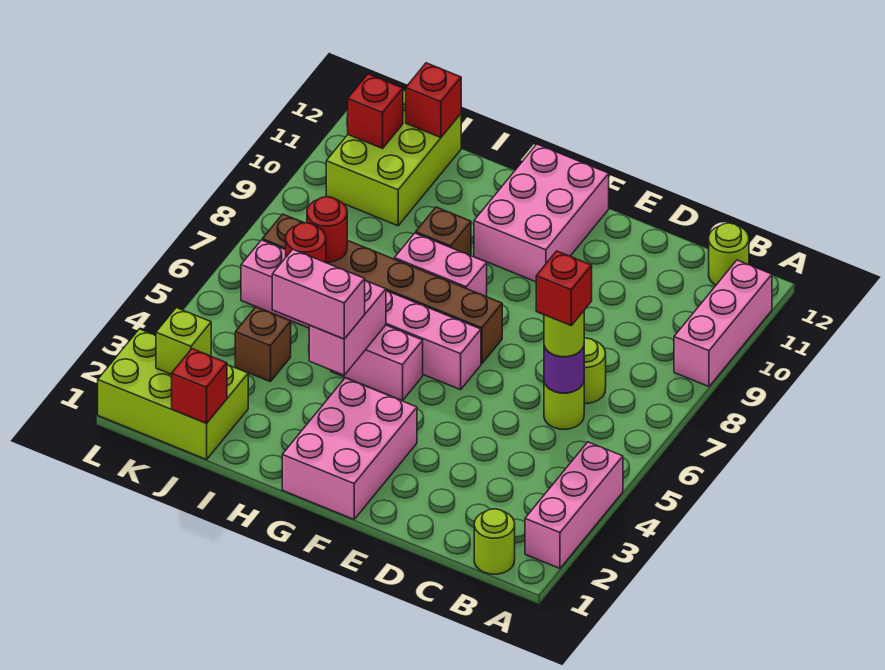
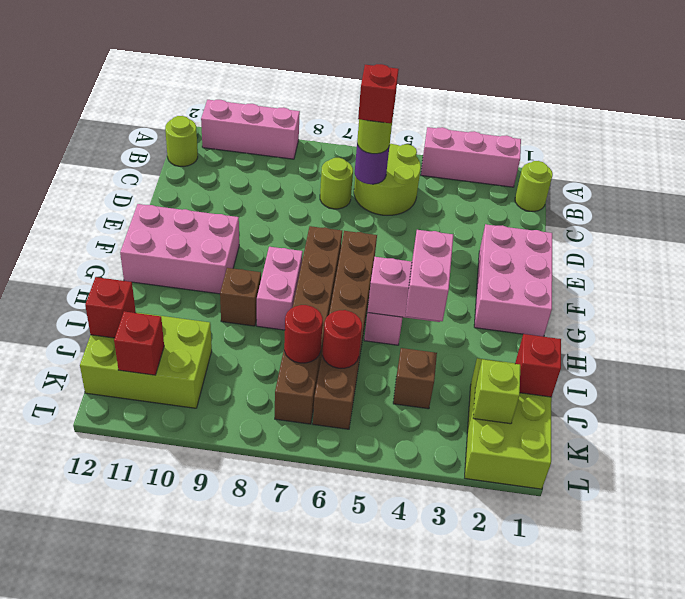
lime round brick C6 level 1 -> lime round brick B5:C6 level 1
pink brick F1:G3 level 1 -> pink brick E1:G2 level 1
pink brick F6:K6 level 1 -> brown brick F6:K6 level 1

